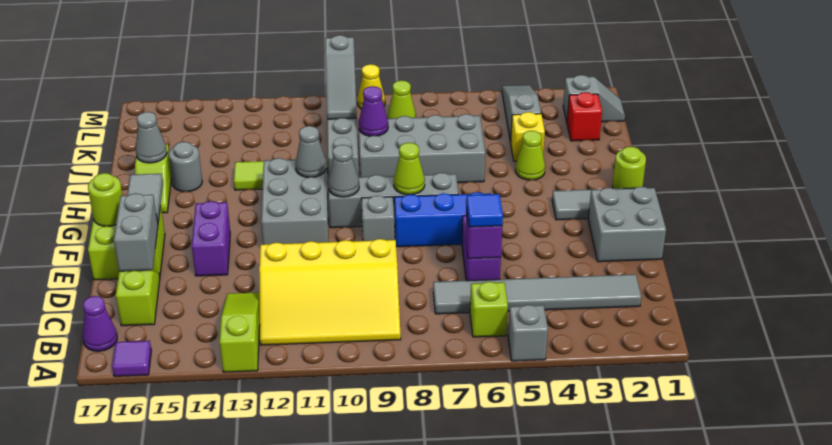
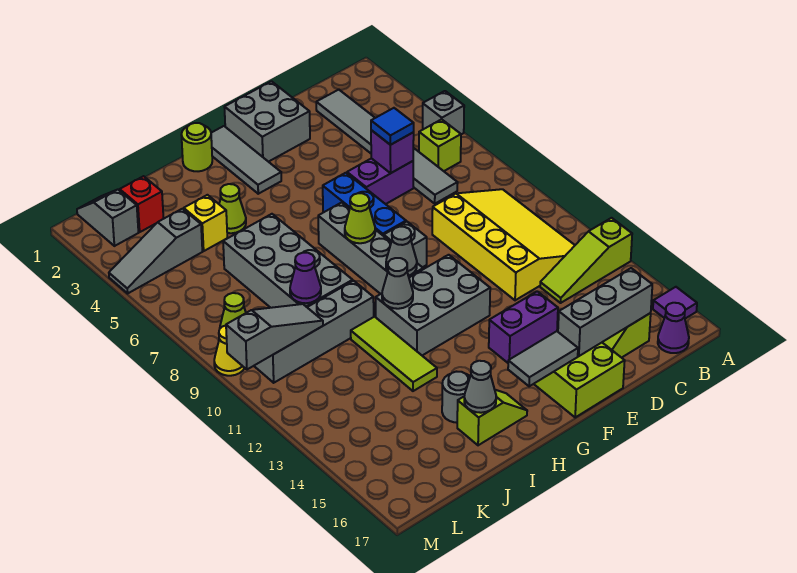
grey brick D16:E16 level 2 -> grey brick C16:E16 level 2
lime round brick F17 level 2 -> none

